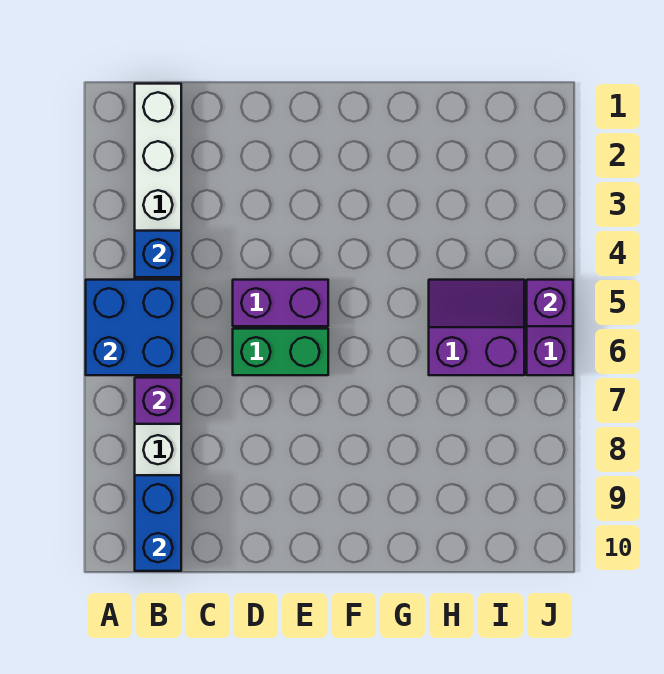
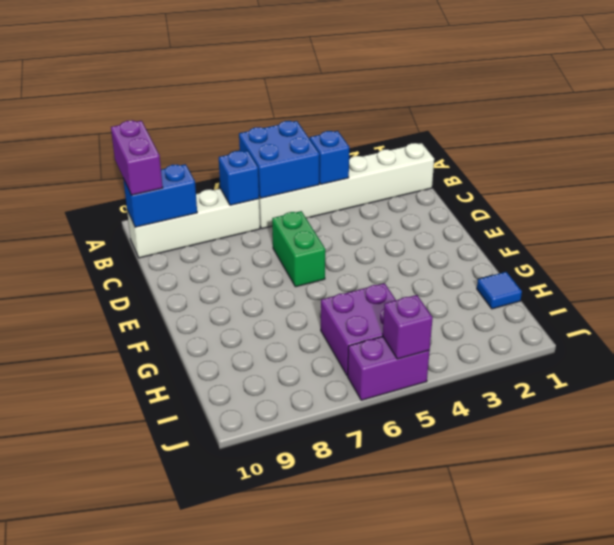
purple brick B7 level 2 -> blue brick B7 level 2
purple brick D5:E5 level 1 -> purple brick A10:B10 level 3
none -> blue tile H1 level 1
purple slope H5:I6 level 1 top 6 -> purple brick H5:I6 level 1

